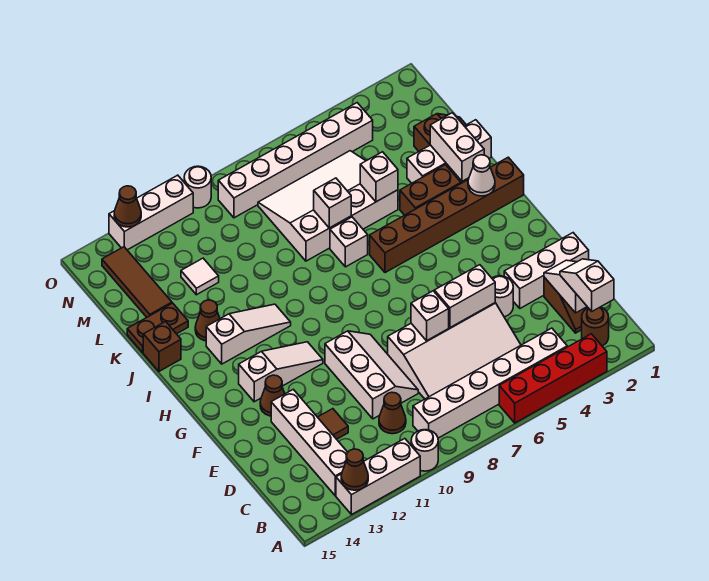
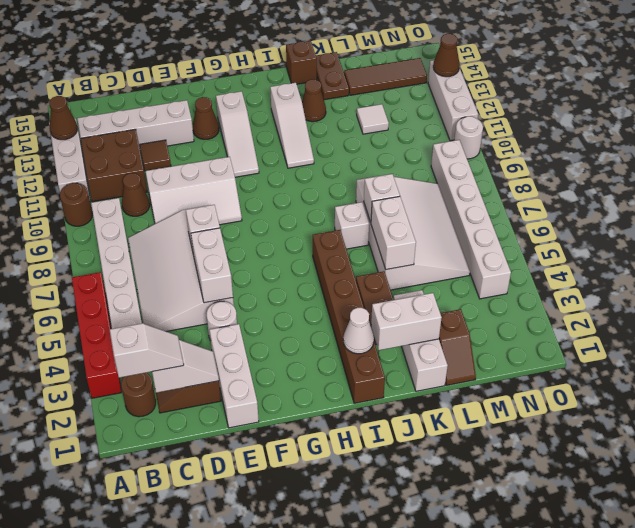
white round brick A10 level 1 -> brown round brick A10 level 1
none -> brown brick B11:C12 level 1
white brick K5 level 2 -> white brick K5:K6 level 2

